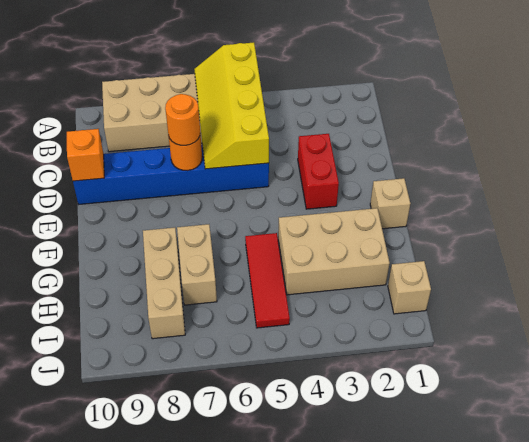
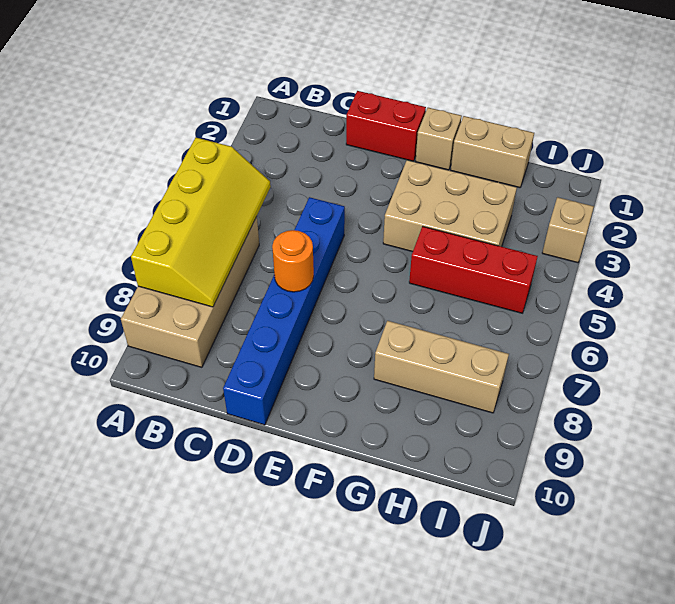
yellow slope A5:D6 level 2 top 5 -> yellow slope A5:B8 level 2 top A
red brick D3:E3 level 1 -> red brick D1:E1 level 1
orange round brick D7 level 3 -> none
orange brick D10 level 2 -> none
tan brick G2:H4 level 1 -> tan brick F3:H4 level 1
red tile G5:I5 level 1 -> red brick G5:I5 level 1
tan brick G7:H7 level 1 -> tan brick G1:H1 level 1
tan brick I1 level 1 -> tan brick J3 level 1

